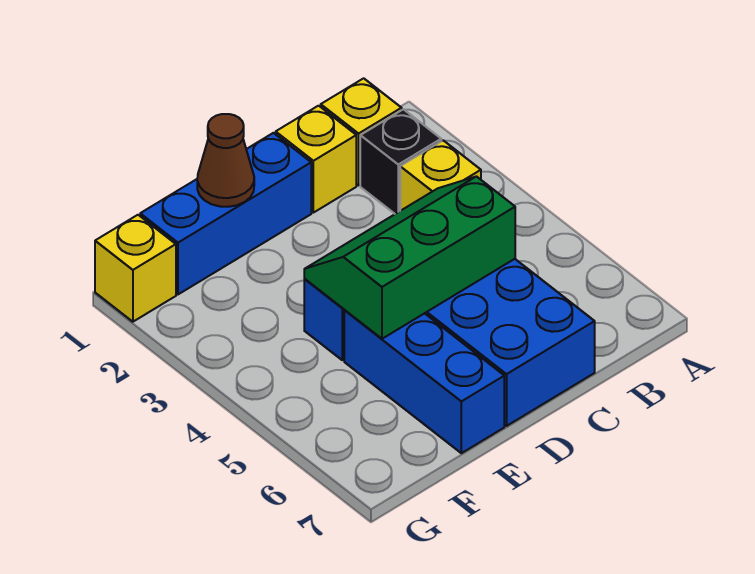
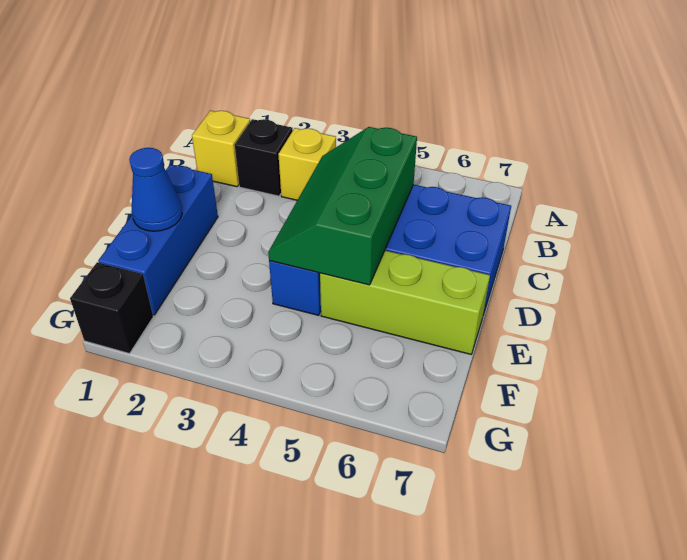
yellow brick C1 level 1 -> none
brown cone E1 level 2 -> blue cone E1 level 2
blue brick E5:E7 level 1 -> lime brick E5:E7 level 1
yellow brick G1 level 1 -> black brick G1 level 1

